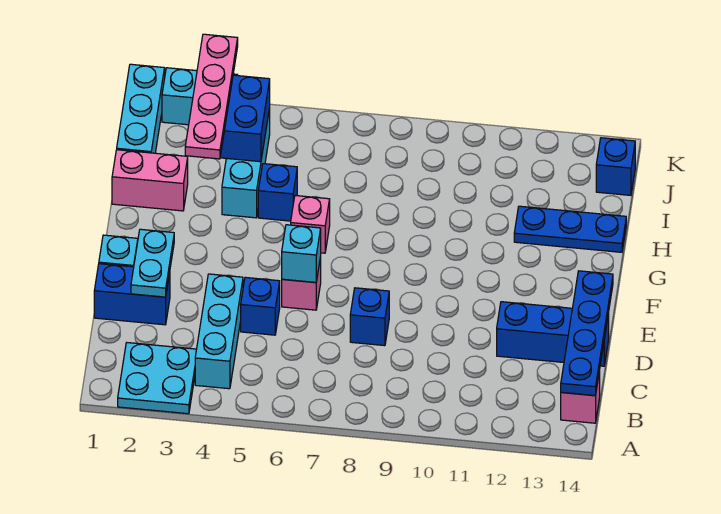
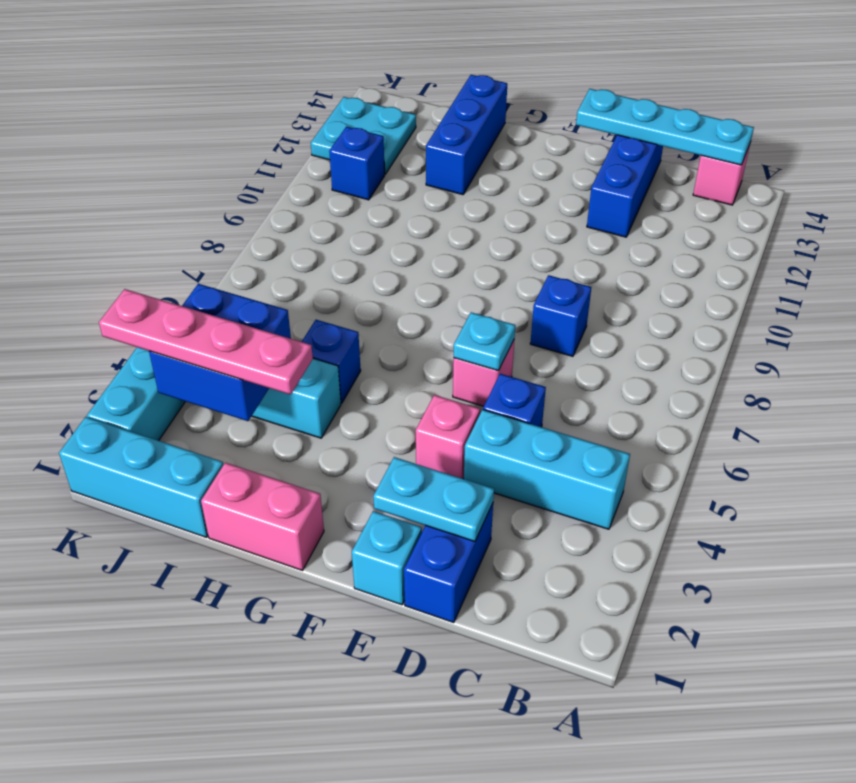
cyan plate A2:B3 level 1 -> cyan plate J12:K13 level 1
blue plate B14:E14 level 2 -> cyan plate B14:E14 level 2
cyan brick E6 level 2 -> cyan plate E6 level 2
pink brick G6 level 1 -> pink brick E4 level 1
pink brick H1:H2 level 1 -> pink brick G1:H1 level 1
blue plate H12:H14 level 1 -> blue brick H12:H14 level 1
blue brick J14 level 1 -> blue brick J11 level 1

